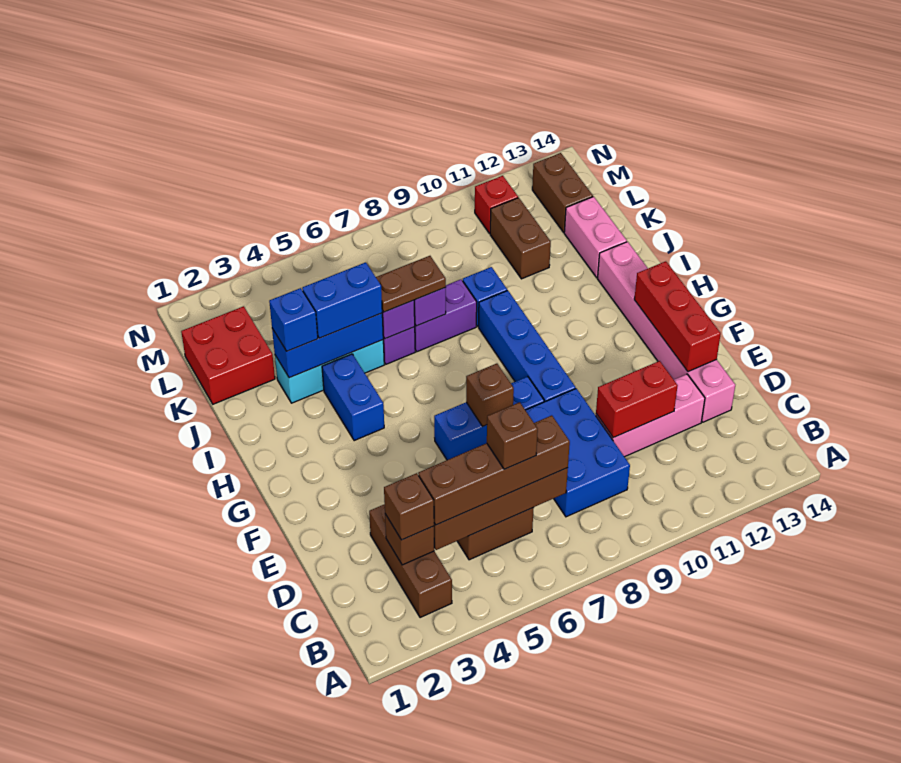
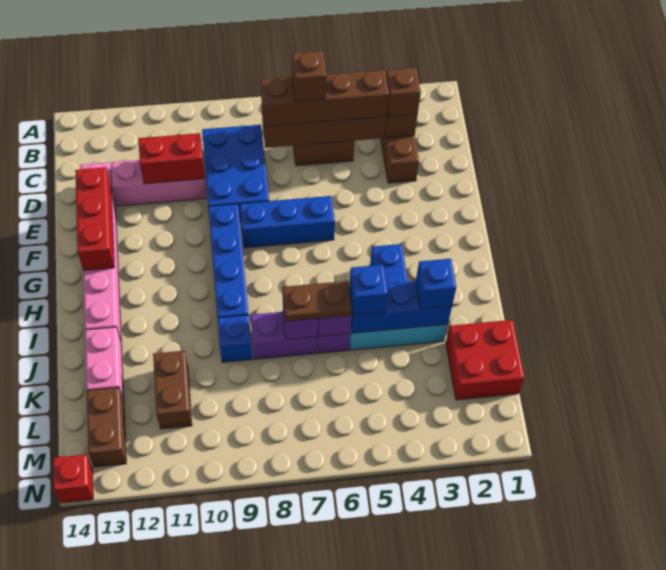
brown brick F7 level 2 -> none
blue brick J4:J5 level 3 -> blue brick J5 level 3
red brick M11 level 1 -> red brick N14 level 1

